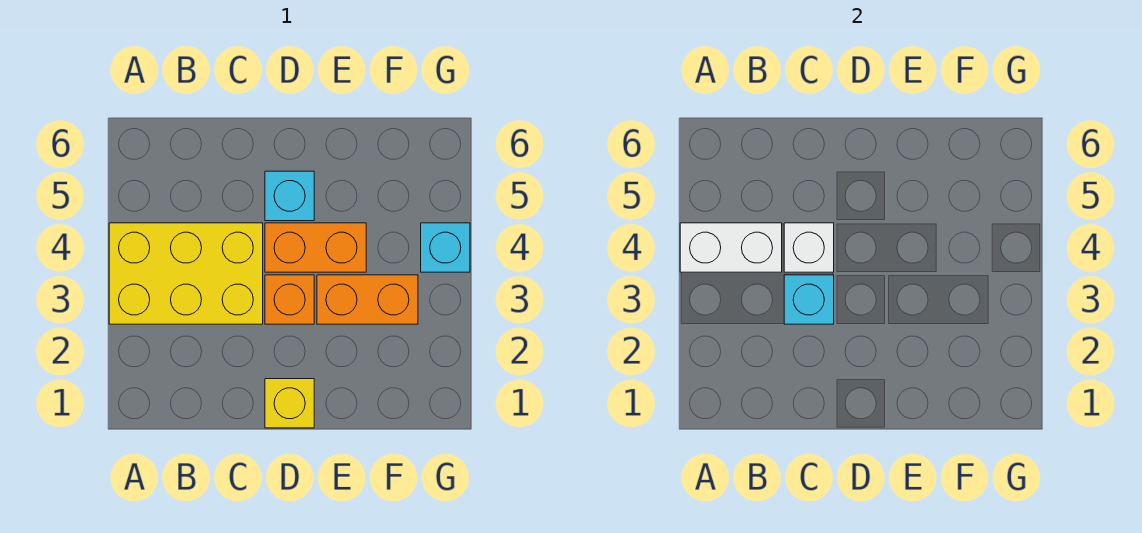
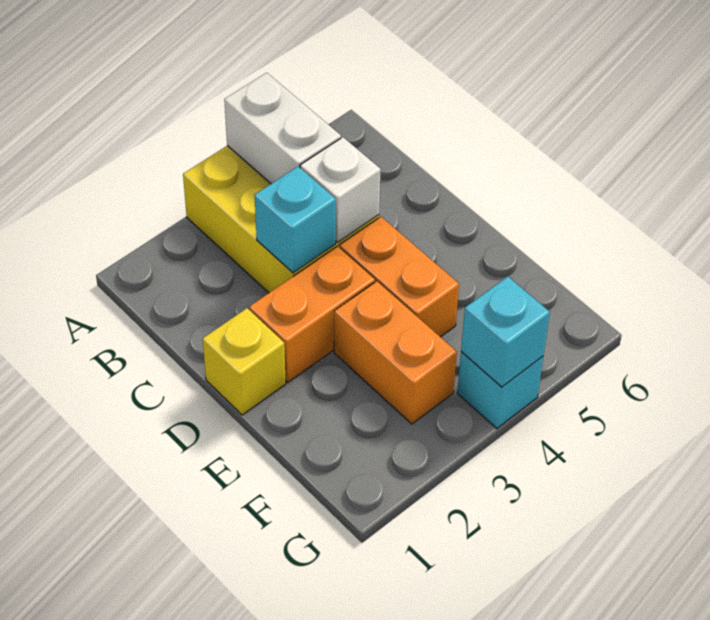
orange brick D3 level 1 -> orange brick D2:D3 level 1
cyan brick D5 level 1 -> cyan brick G4 level 2

